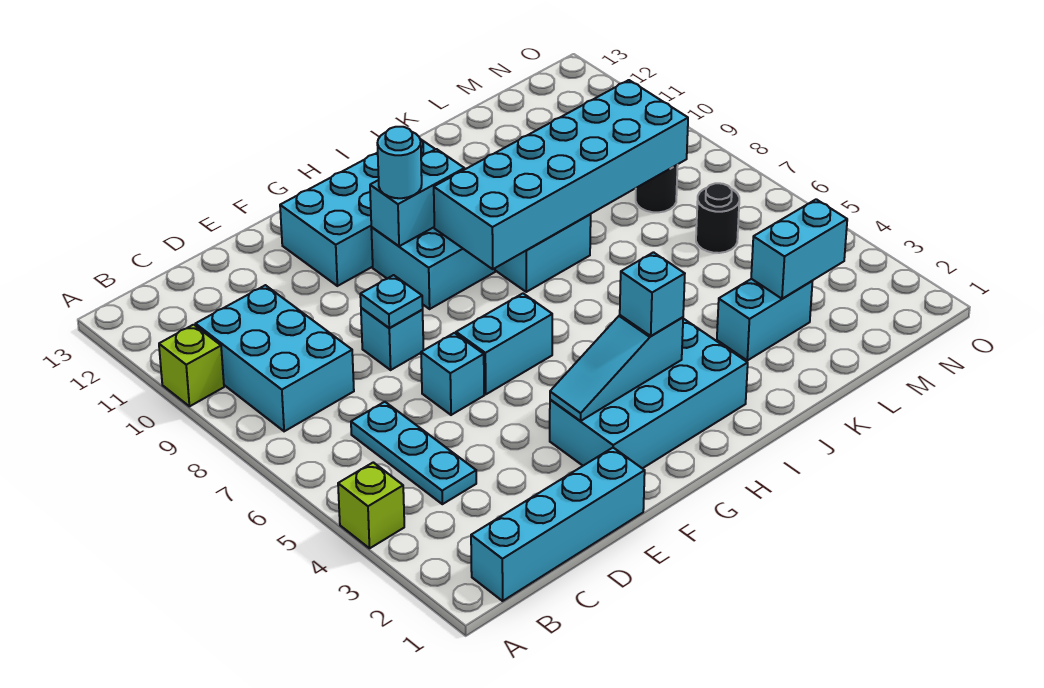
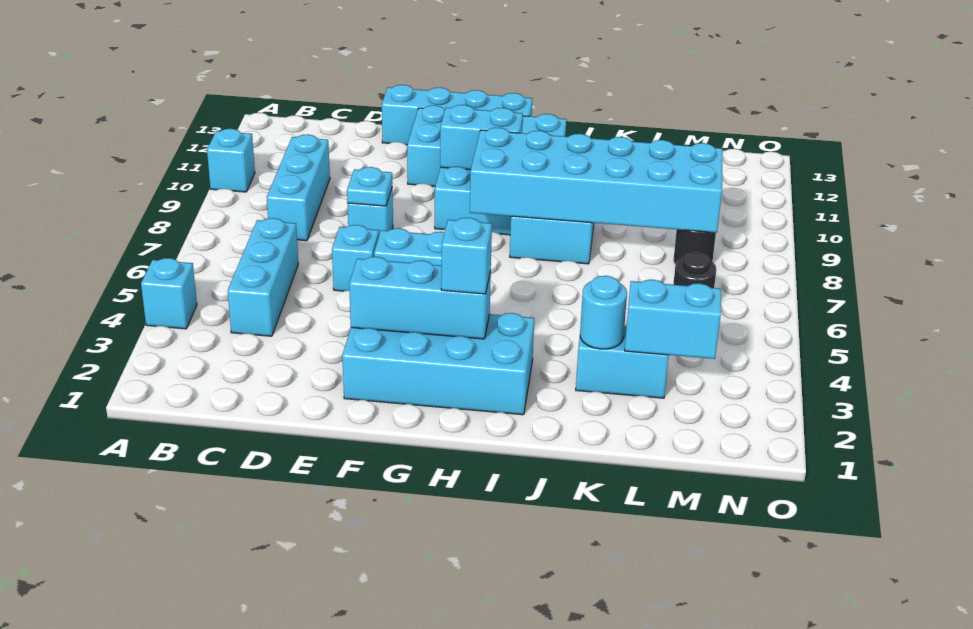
lime brick A4 level 1 -> cyan brick A4 level 1
lime brick A10 level 1 -> cyan brick A10 level 1
cyan brick B1:E1 level 1 -> cyan brick E13:H13 level 1
cyan brick B8:C10 level 1 -> cyan brick C8:C10 level 1
cyan plate C4:C6 level 1 -> cyan brick C4:C6 level 1
cyan slope F3:H3 level 2 top H -> cyan brick F3:H3 level 2
cyan round brick G10 level 3 -> cyan round brick K3 level 2

